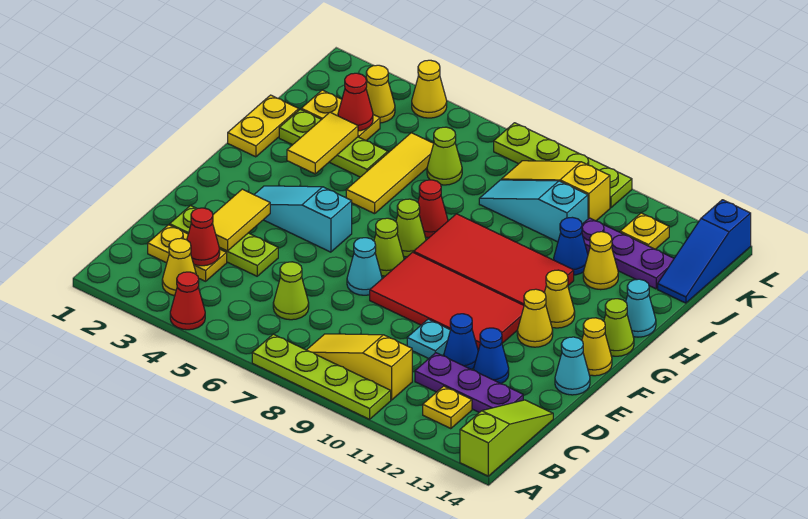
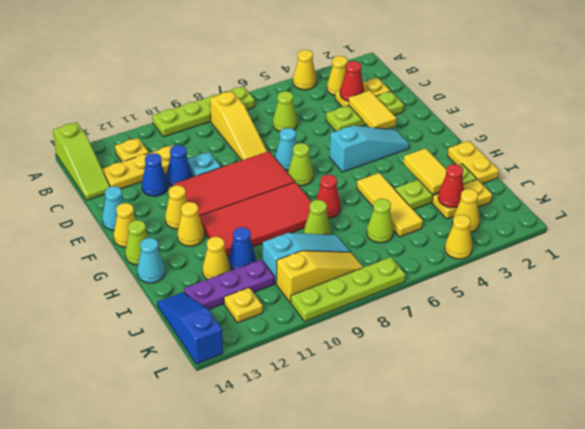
red cone A4 level 1 -> yellow cone A4 level 1
yellow slope B8:B10 level 1 top 10 -> yellow slope B8:D8 level 1 top B
purple plate C11:C13 level 1 -> yellow plate C11:C13 level 1
lime cone G7 level 1 -> lime cone I8 level 1

